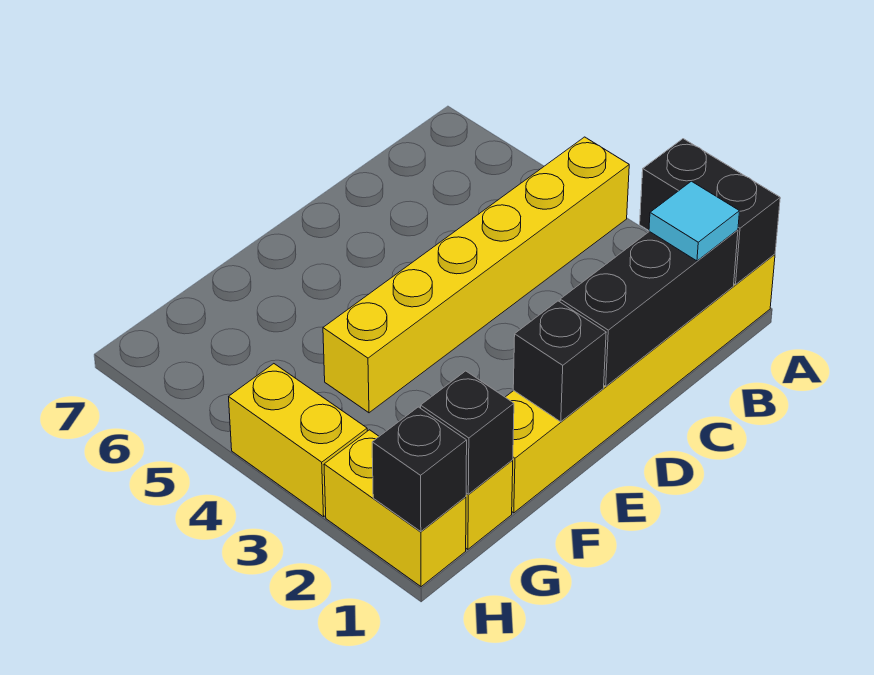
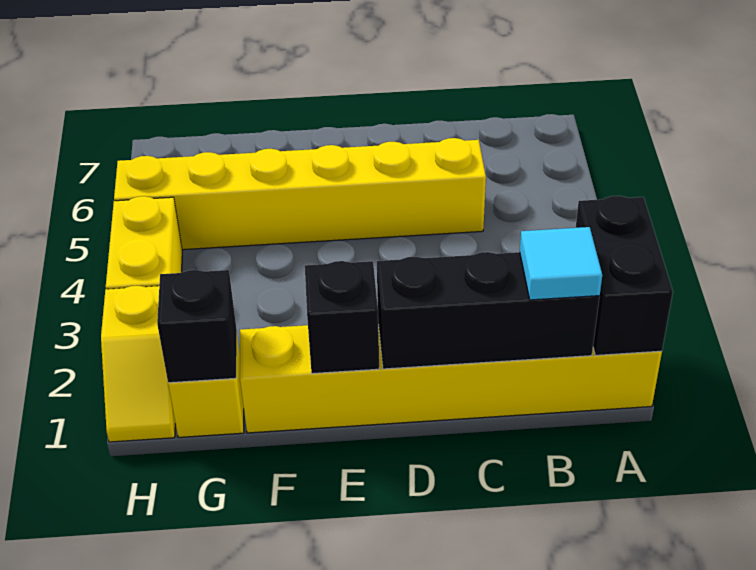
yellow brick A4:F4 level 1 -> yellow brick C5:H5 level 1
yellow brick H1:H2 level 1 -> yellow slope H1:H2 level 1 top 2
black brick H1 level 2 -> none

